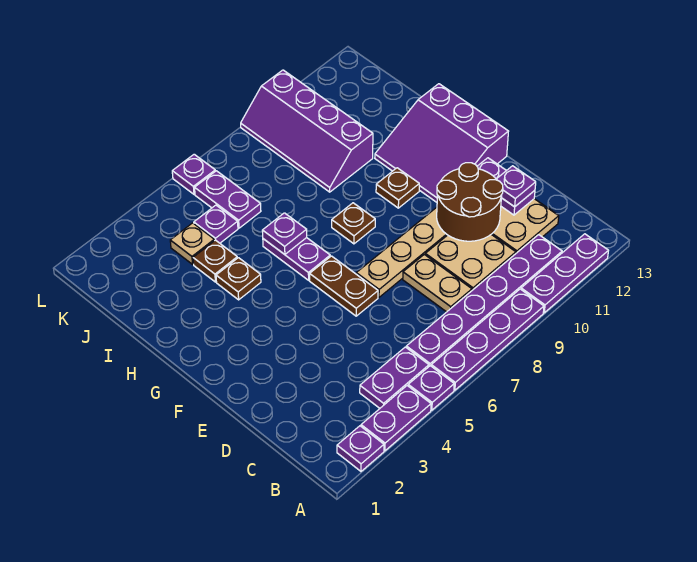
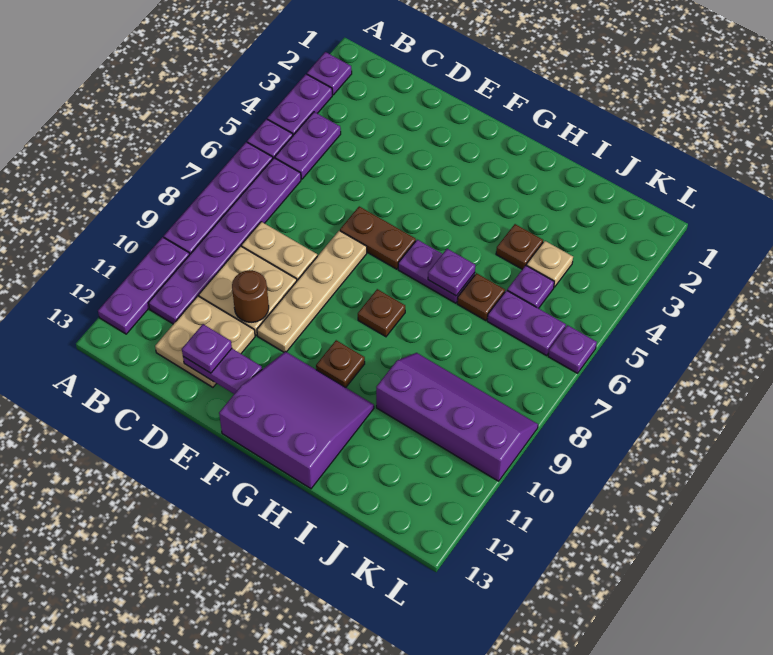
brown round brick D10:E11 level 2 -> brown round brick D10 level 2
brown plate H4 level 1 -> brown plate I6 level 1

